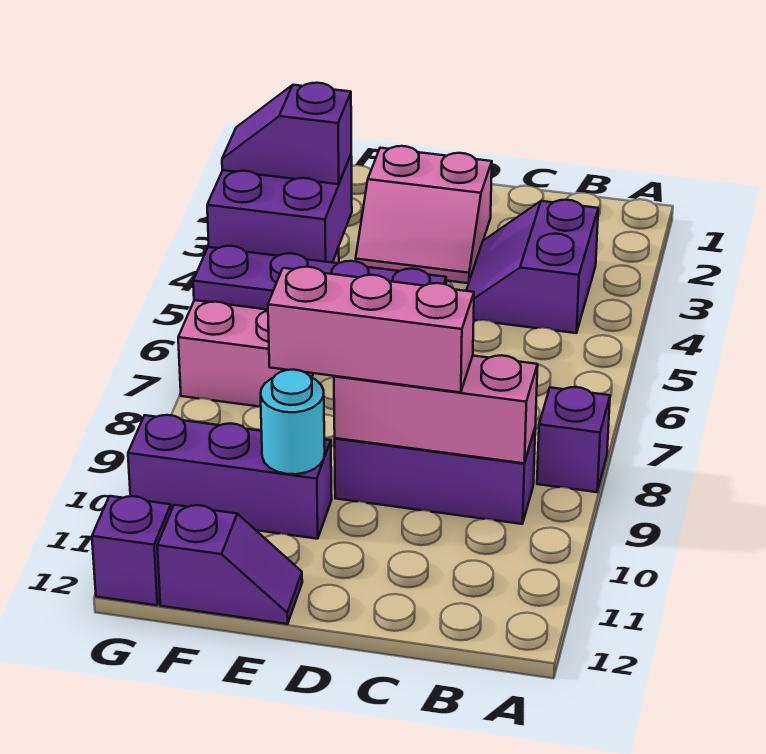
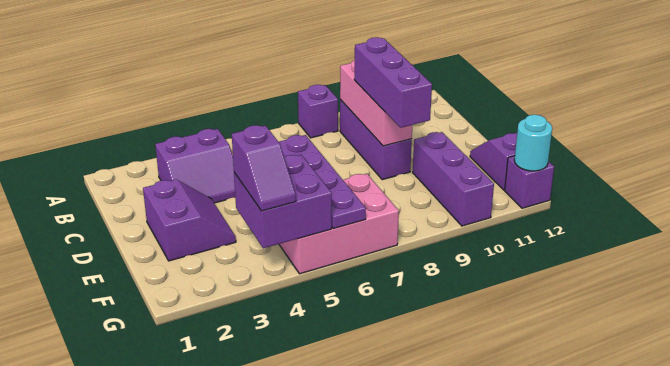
pink brick C9:E9 level 3 -> purple brick C9:E9 level 3
pink slope D2:E3 level 1 top 2 -> purple slope D2:E3 level 1 top 2
cyan round brick E10 level 2 -> cyan round brick G12 level 2

